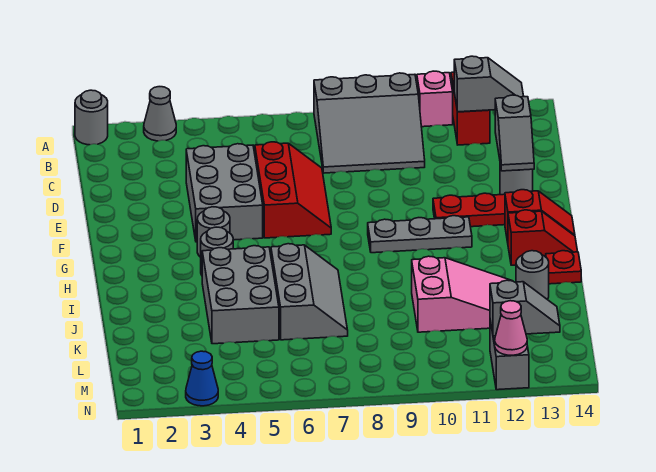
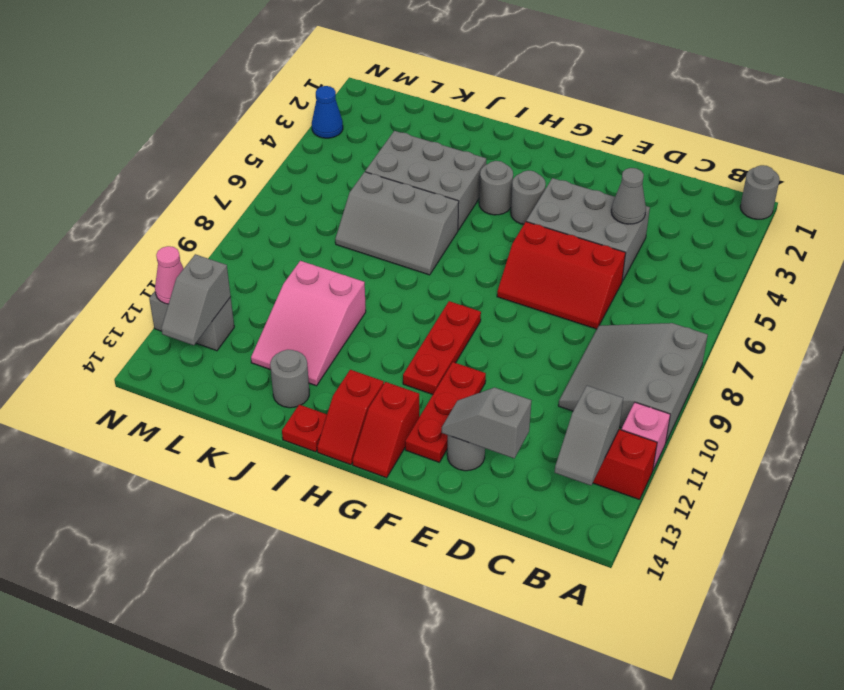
grey cone A3 level 1 -> grey cone D4 level 2
grey plate G9:G11 level 1 -> red plate G9:G11 level 1

